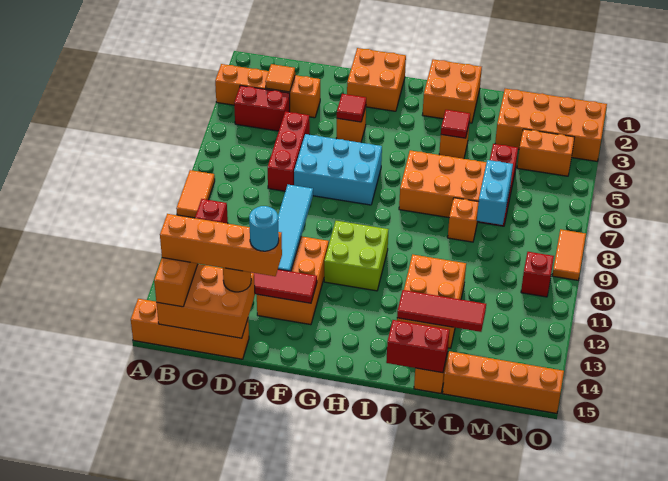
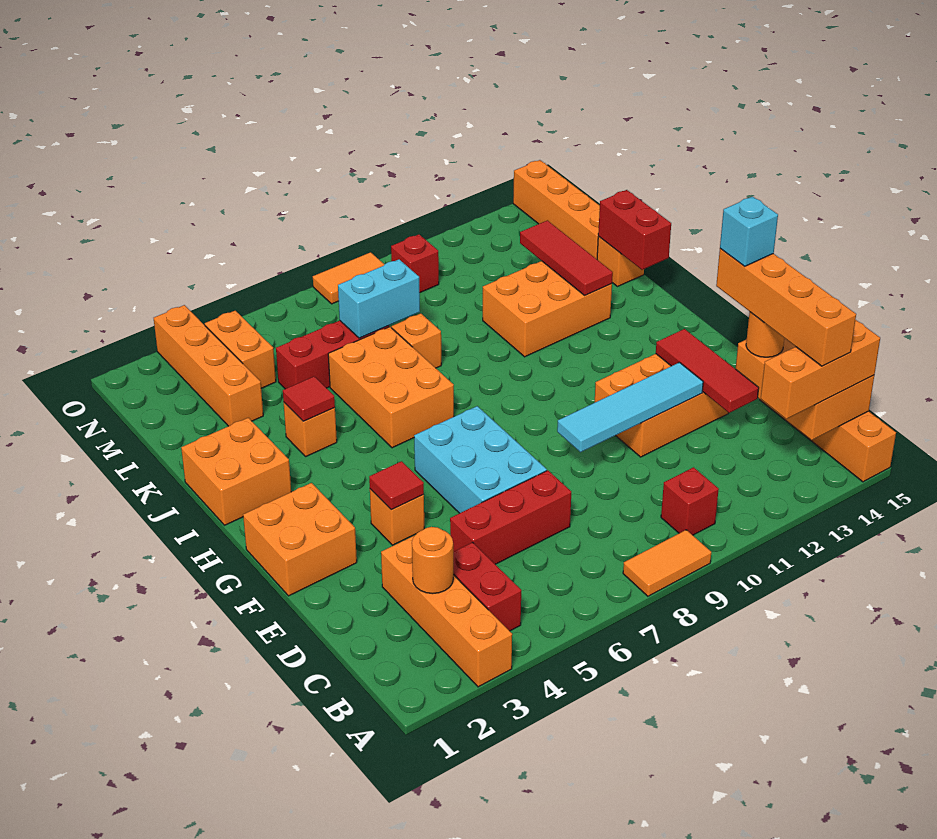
orange tile C3 level 2 -> orange round brick C3 level 2
cyan round brick E14 level 5 -> cyan brick E14 level 5
lime brick G10:H11 level 1 -> none
orange brick L2:O3 level 1 -> orange brick L3:O3 level 1

